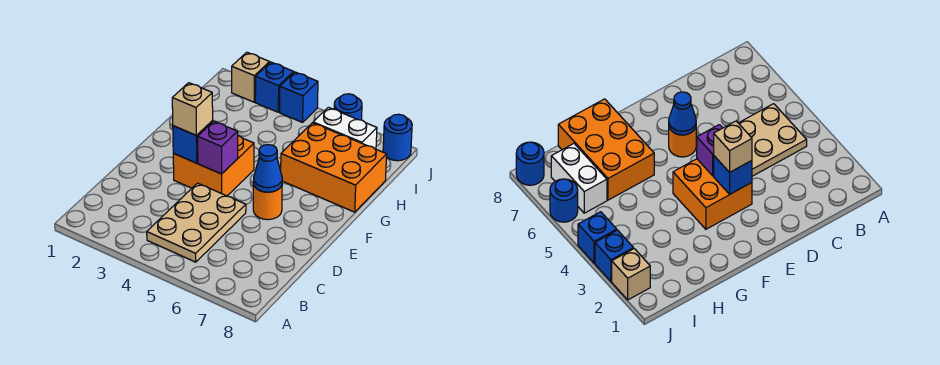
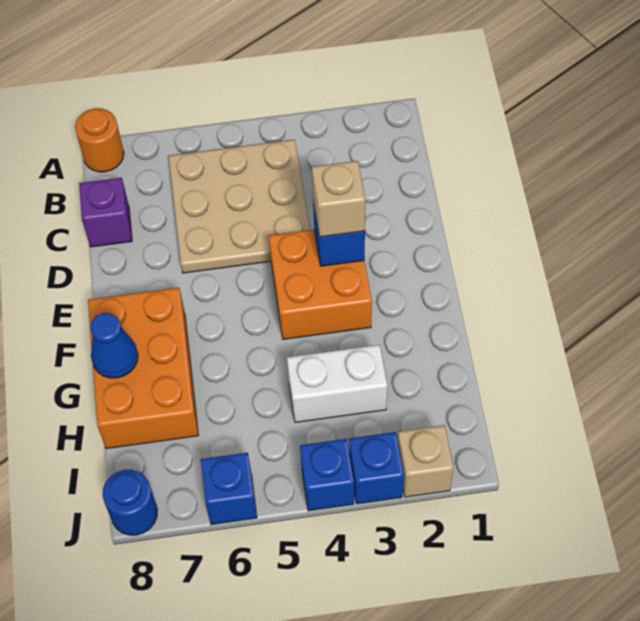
tan plate B4:D5 level 1 -> tan plate B4:D6 level 1
purple brick E4 level 2 -> purple brick C8 level 1
orange round brick E6 level 1 -> orange round brick A8 level 1
blue cone E6 level 2 -> blue cone G8 level 2
orange brick G6:H8 level 1 -> orange brick F7:H8 level 1
white brick I6:I7 level 1 -> white brick H3:H4 level 1
blue round brick J6 level 1 -> blue brick J6 level 1

